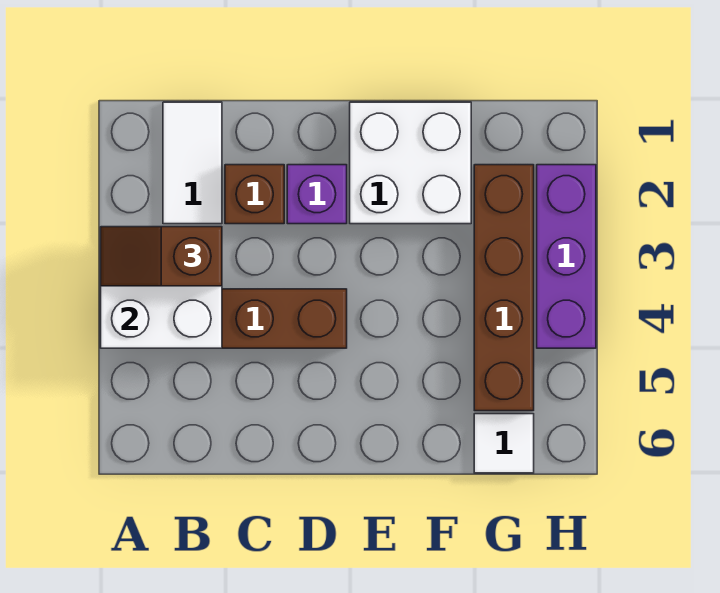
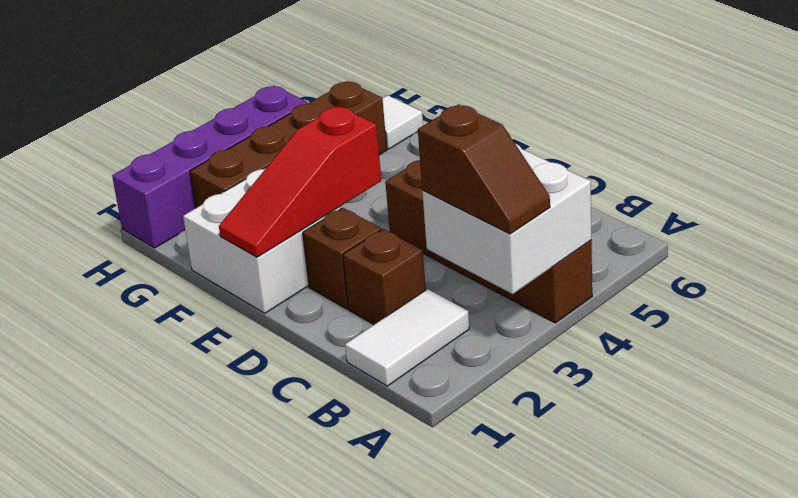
purple brick D2 level 1 -> brown brick D2 level 1
none -> red slope E1:E3 level 2 top 3
purple brick H2:H4 level 1 -> purple brick H1:H4 level 1

